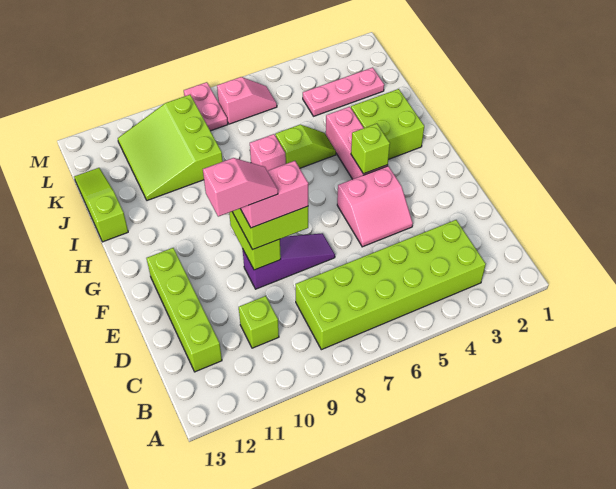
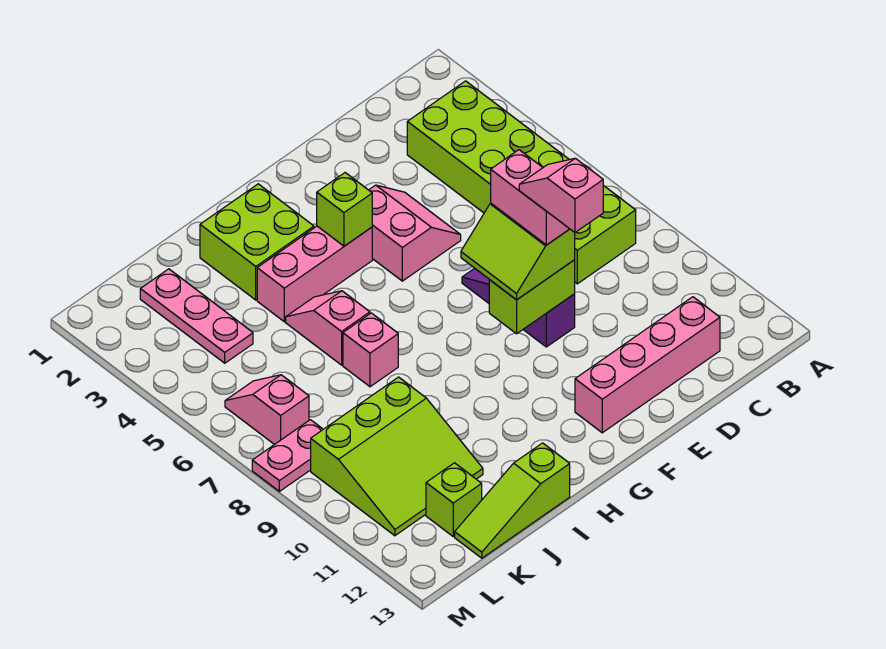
lime brick C10 level 1 -> lime brick K12 level 1
lime brick C12:F12 level 1 -> pink brick C12:F12 level 1
lime slope I5:I6 level 1 top 6 -> pink slope I5:I6 level 1 top 6

